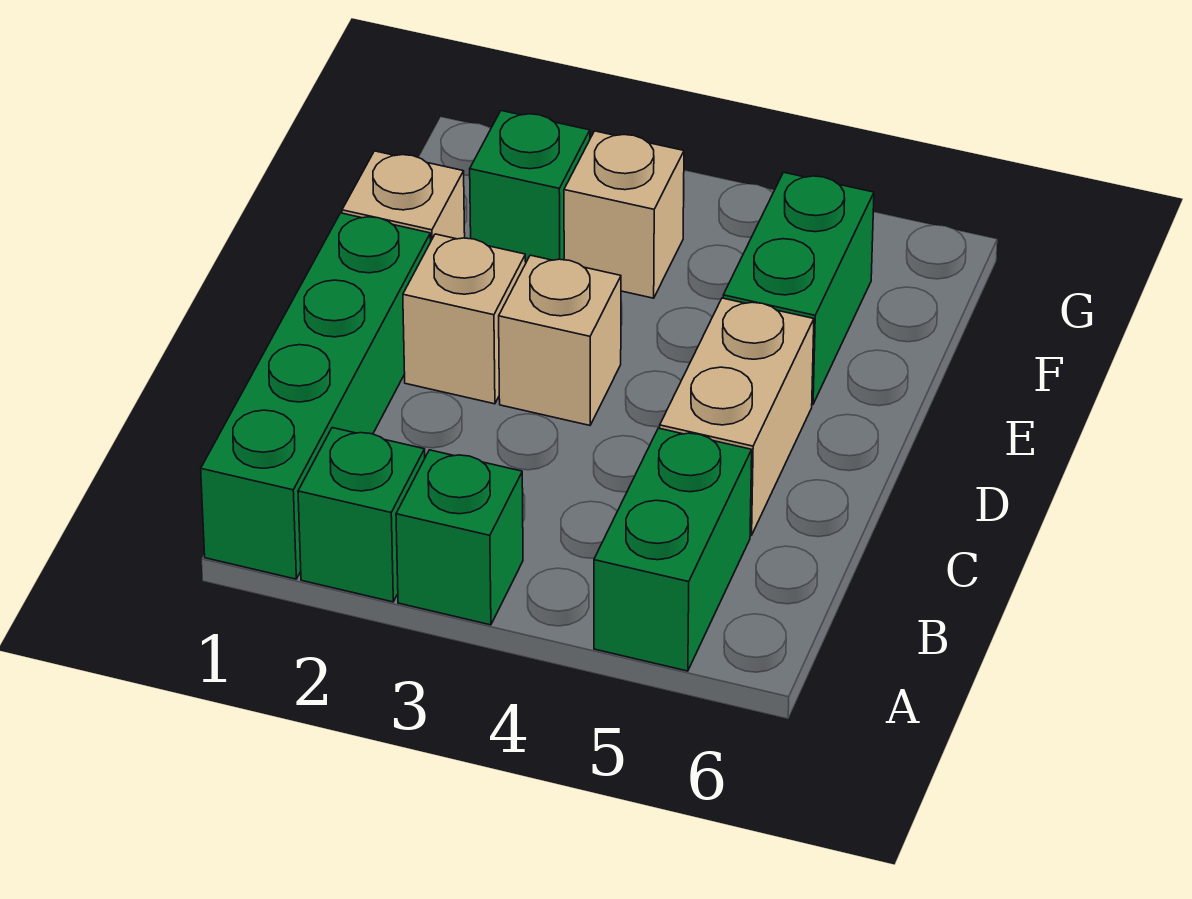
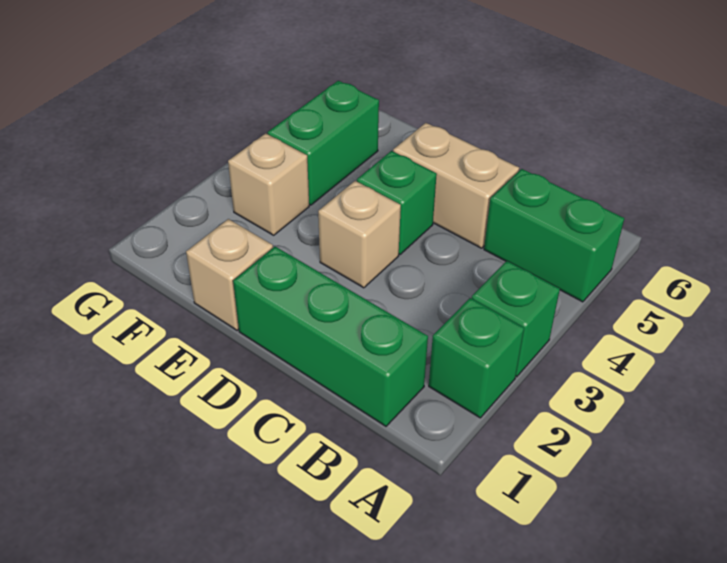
green brick A1:D1 level 1 -> green brick B1:D1 level 1
tan brick D2 level 1 -> none
green brick E5:F5 level 1 -> green brick F4:F5 level 1
green brick F2 level 1 -> green brick D4 level 1

